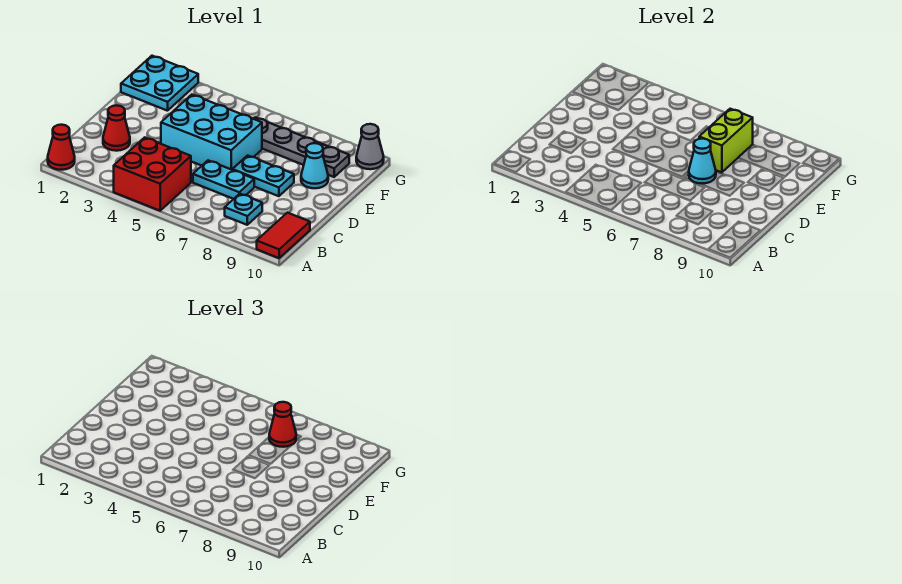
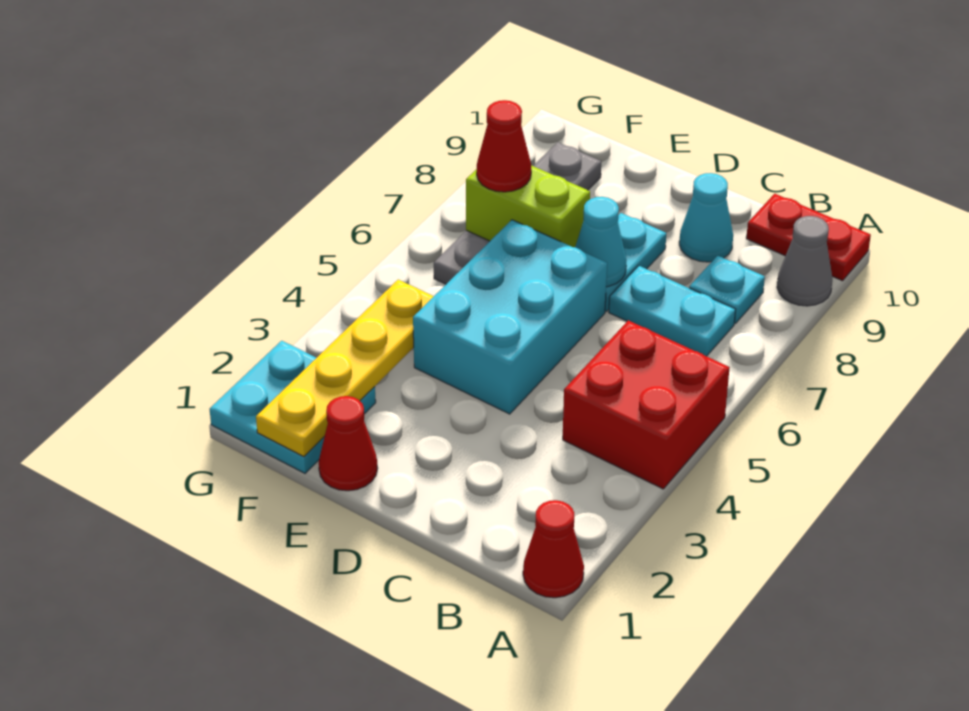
red tile A10:B10 level 1 -> red plate A10:B10 level 1
red cone C2 level 1 -> red cone E1 level 1
cyan plate C6:C7 level 1 -> cyan plate B7:C7 level 1
cyan cone E9 level 1 -> cyan cone C9 level 1
none -> yellow plate F1:F4 level 2
grey cone G10 level 1 -> grey cone A9 level 1

